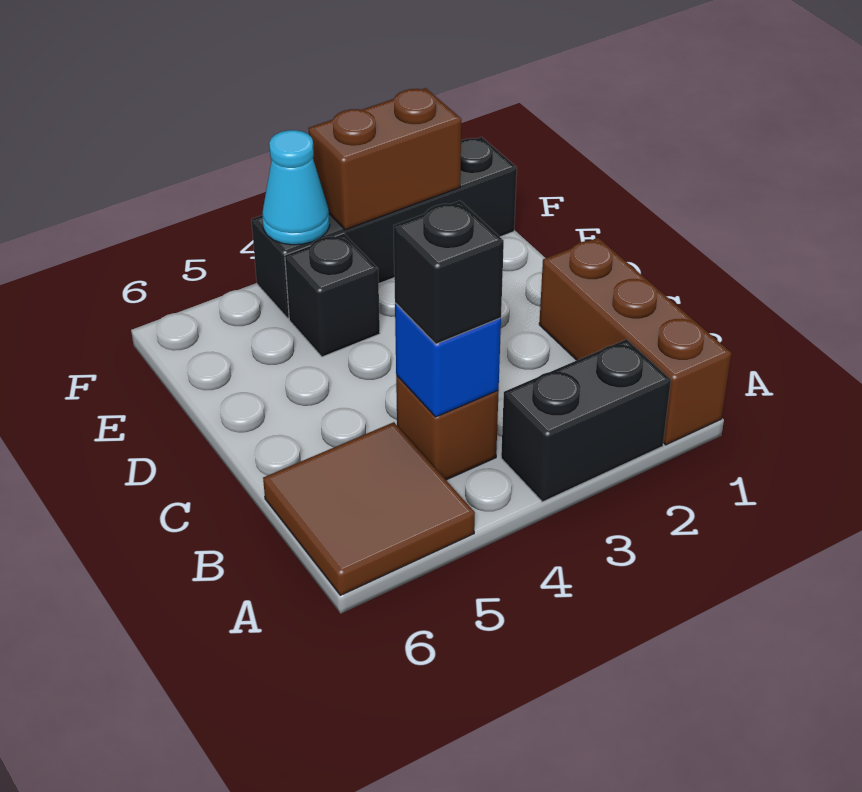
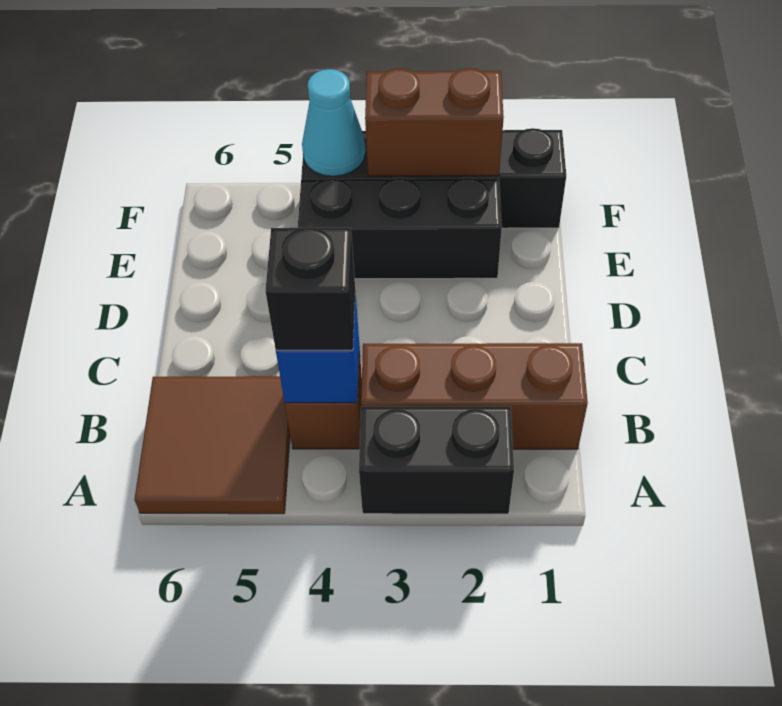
brown brick A1:C1 level 1 -> brown brick B1:B3 level 1
black brick E4 level 1 -> black brick E2:E4 level 1

